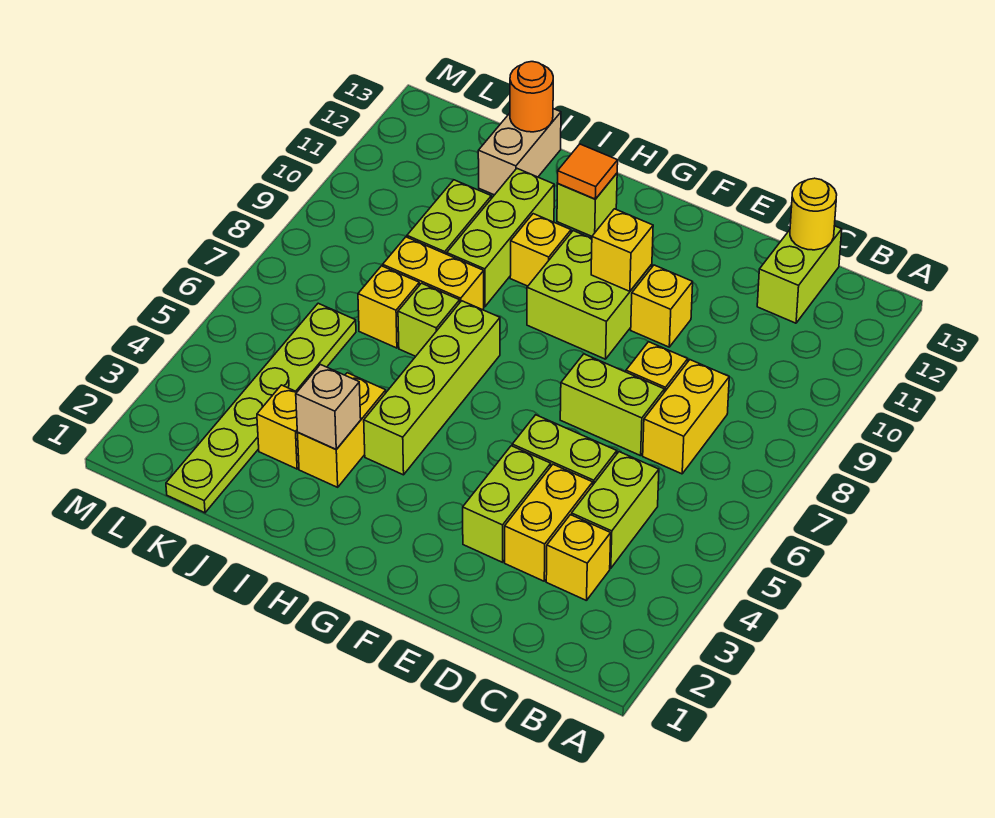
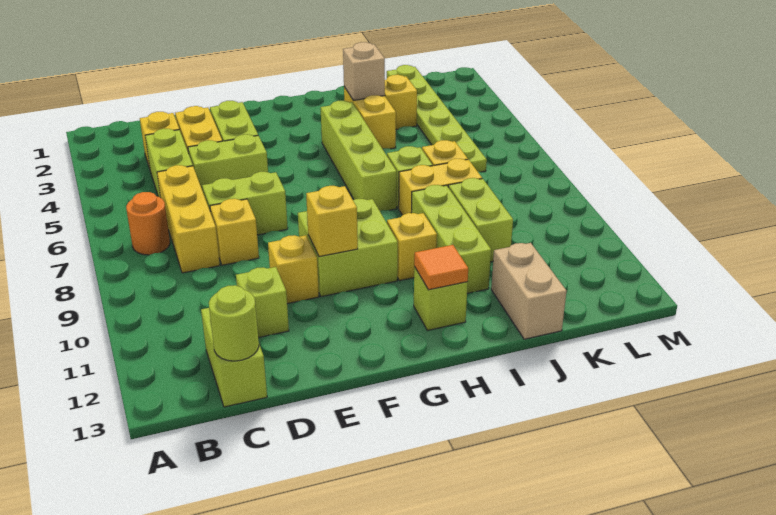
yellow brick C7:C8 level 1 -> yellow brick C6:C8 level 1
yellow round brick C13 level 2 -> lime round brick C13 level 2
none -> lime brick D11 level 1
orange round brick J13 level 2 -> orange round brick B7 level 1

